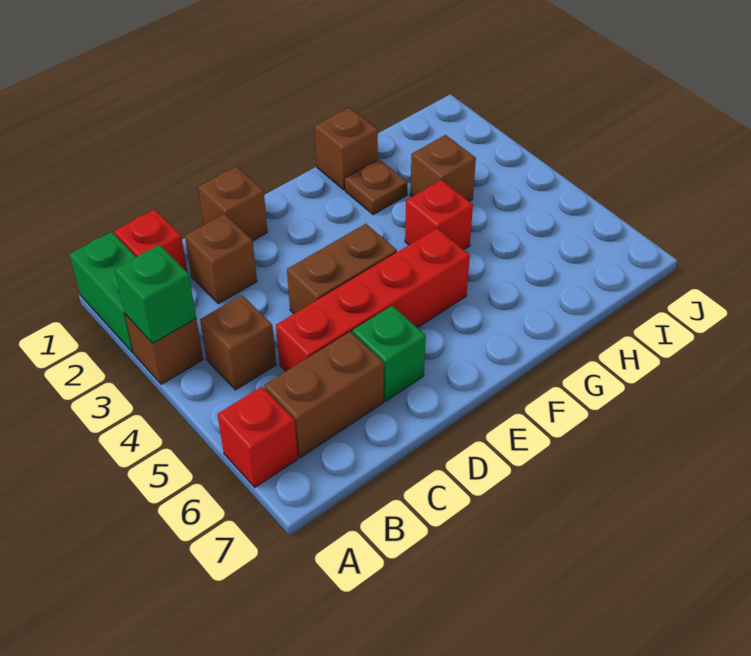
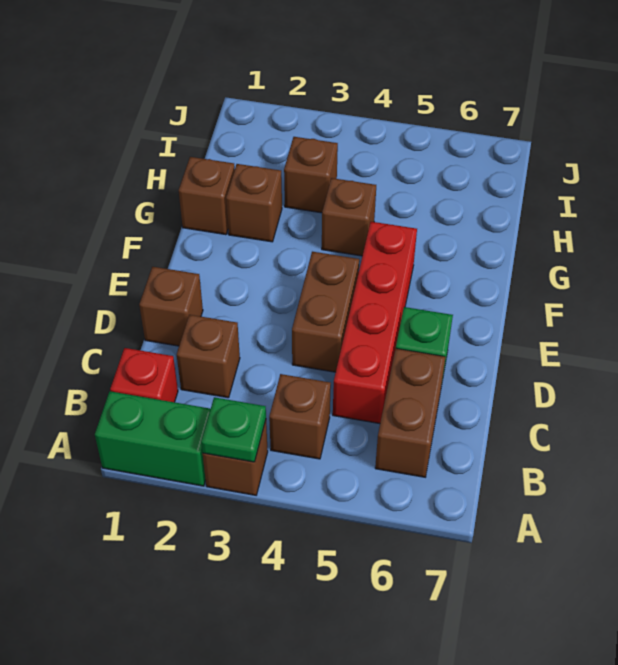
green brick A3 level 2 -> green plate A3 level 2
red brick A6 level 1 -> none
brown plate G2 level 1 -> brown brick G2 level 1
red brick G4 level 1 -> brown brick G4 level 1

